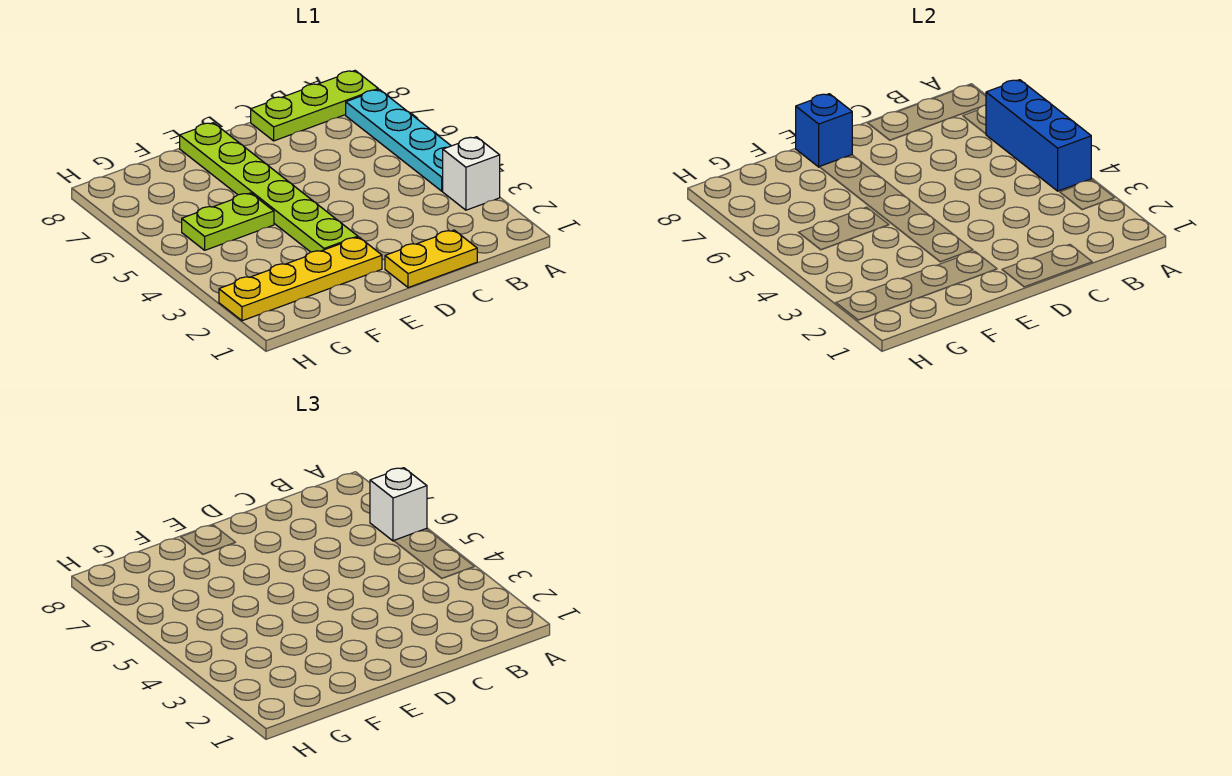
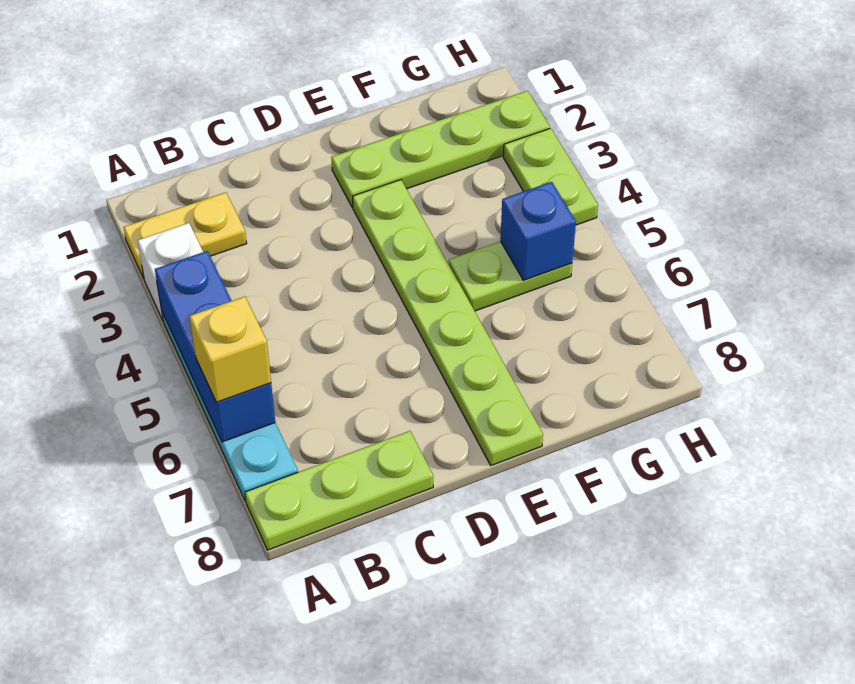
white brick A6 level 3 -> yellow brick A6 level 3
yellow plate C1:D1 level 1 -> yellow plate A2:B2 level 1
yellow plate E2:H2 level 1 -> lime plate E2:H2 level 1
blue brick E8 level 2 -> blue brick G5 level 2
none -> lime plate H3:H4 level 1

